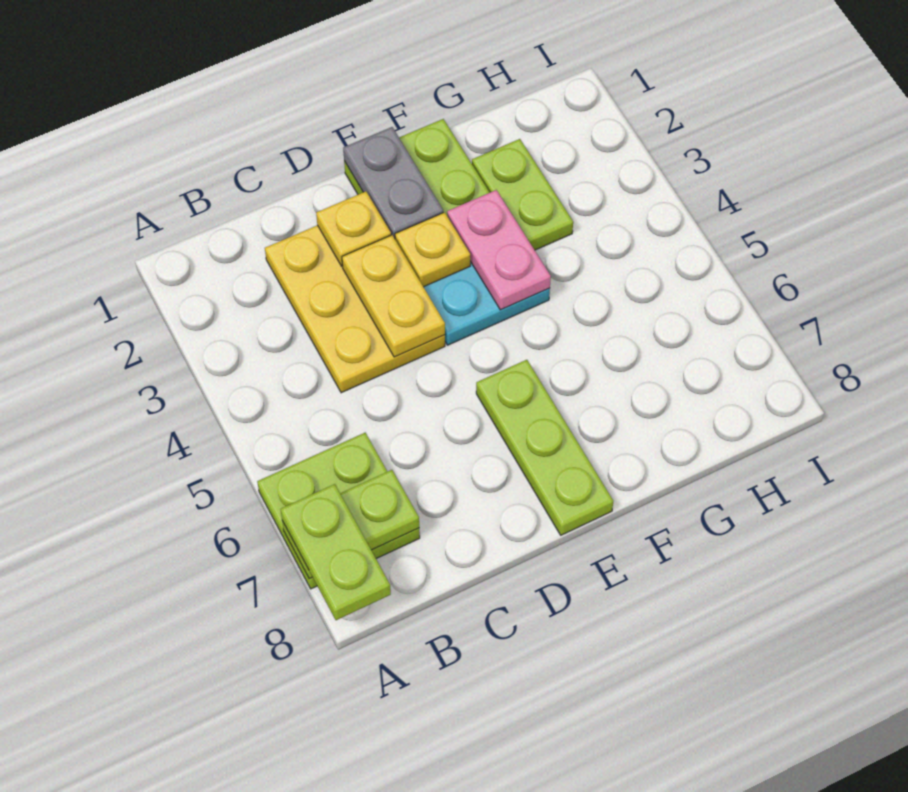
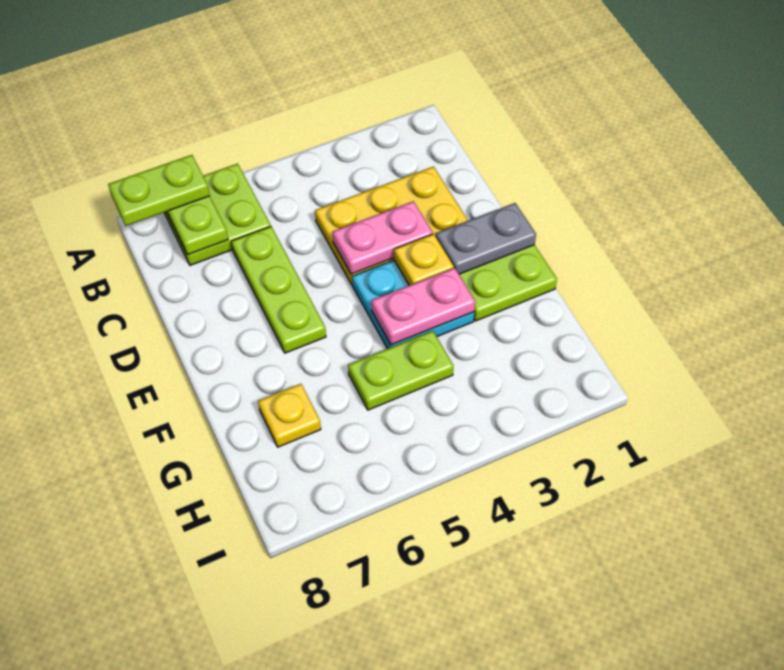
yellow plate D2 level 2 -> yellow plate G7 level 1
yellow plate D3:D4 level 2 -> pink plate D3:D4 level 2
lime plate E6:E8 level 1 -> lime plate C6:E6 level 1
lime plate G2:G3 level 1 -> lime plate G4:G5 level 1

